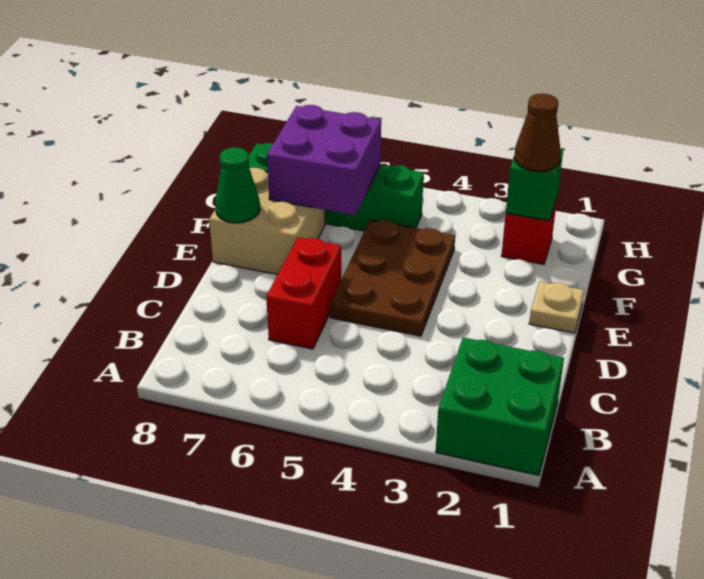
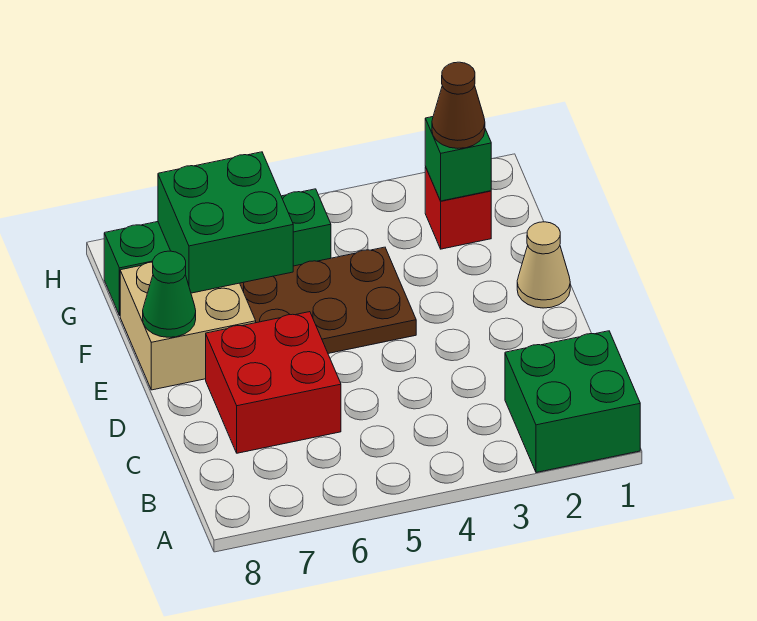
red brick C6:D6 level 1 -> red brick C6:D7 level 1
brown plate D4:F5 level 1 -> brown plate E4:F6 level 1
tan plate E1 level 1 -> tan cone E1 level 1
purple brick F6:G7 level 2 -> green brick F6:G7 level 2

